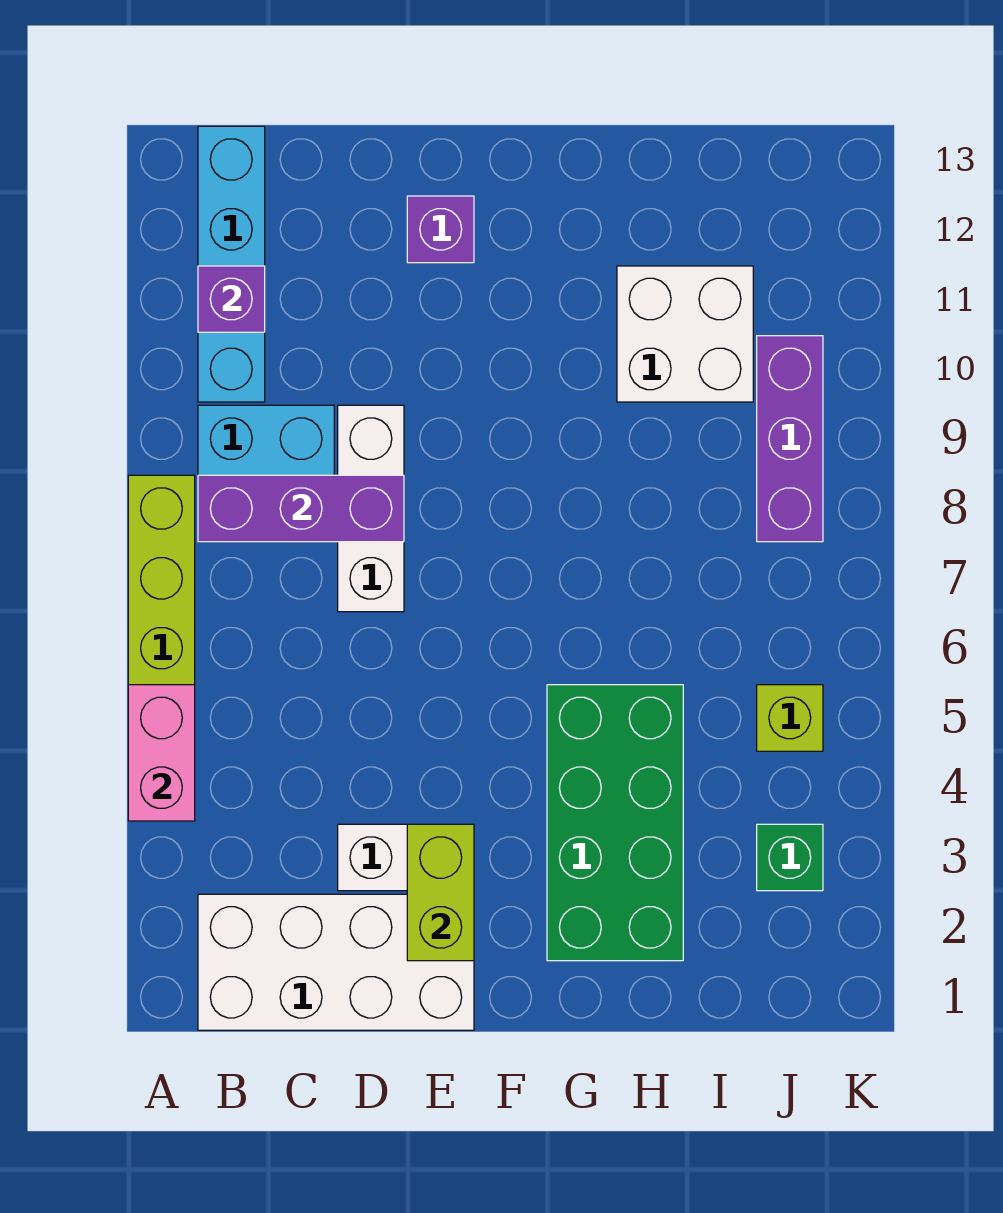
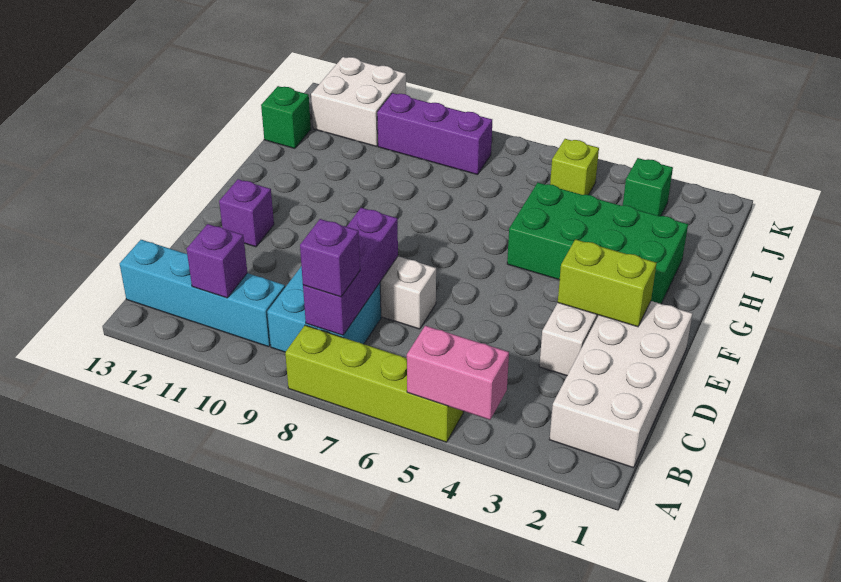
none -> purple brick B8 level 3
white brick H10:I11 level 1 -> white brick J11:K12 level 1
none -> green brick I13 level 1

